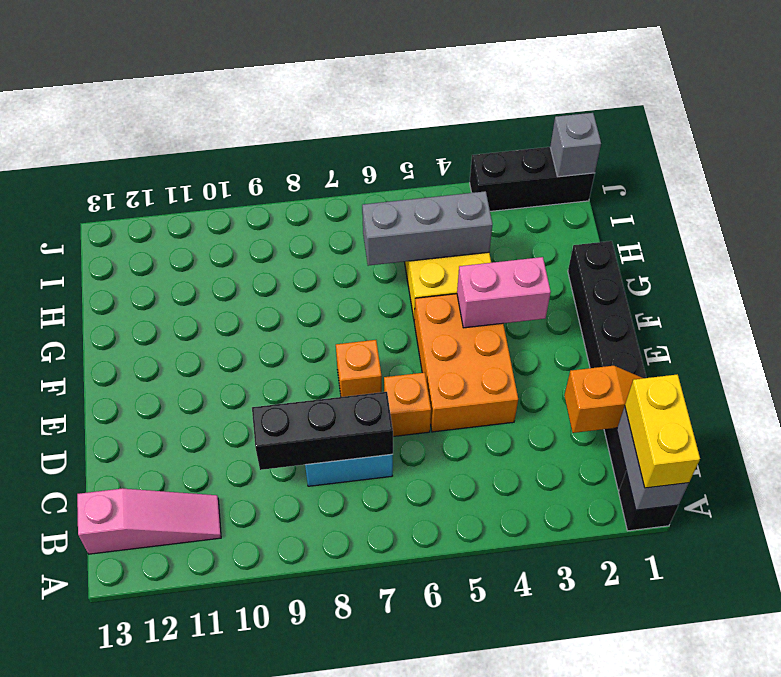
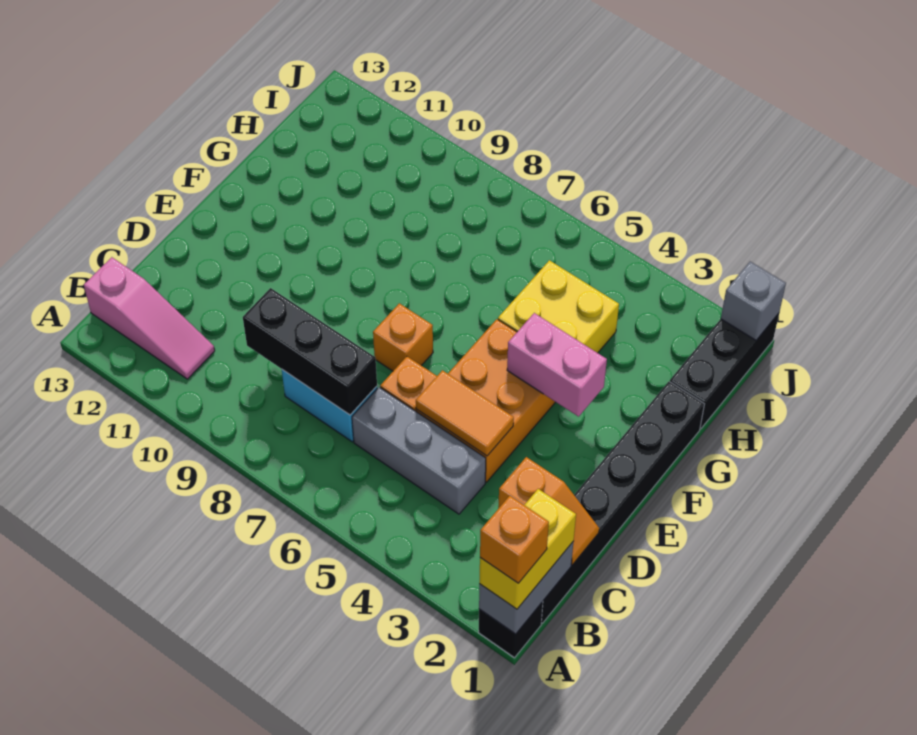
none -> orange brick A1 level 4
none -> orange tile D4:D5 level 2
grey brick H4:H6 level 2 -> grey brick C4:C6 level 1
black brick J1:J3 level 1 -> black brick H1:J1 level 1

